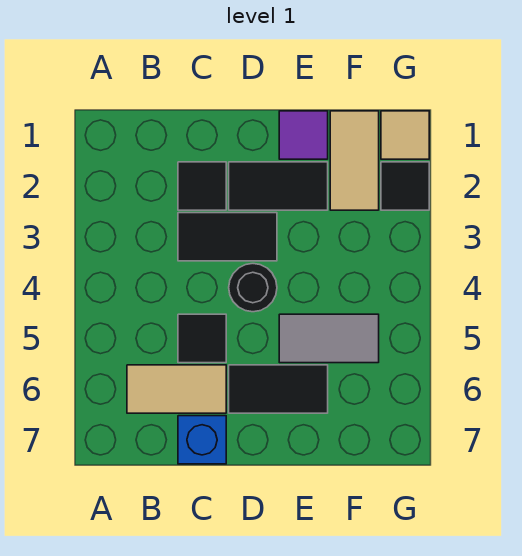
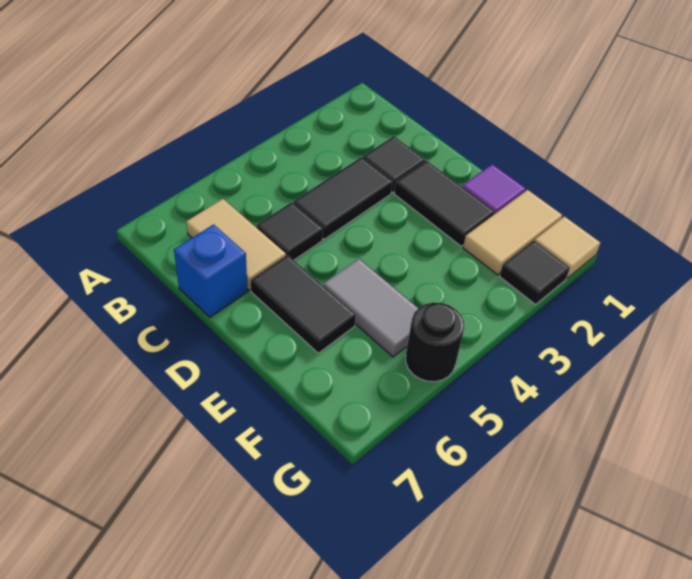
black tile C3:D3 level 1 -> black tile C3:C4 level 1
black round brick D4 level 1 -> black round brick G5 level 1

